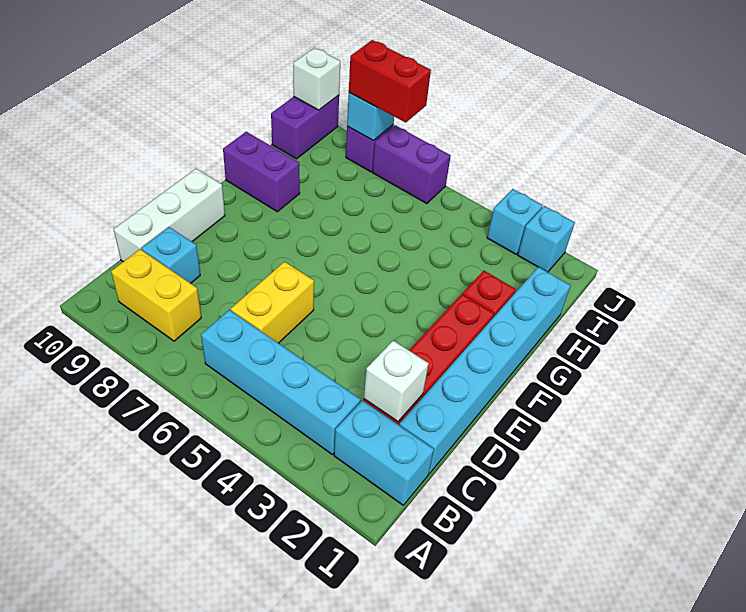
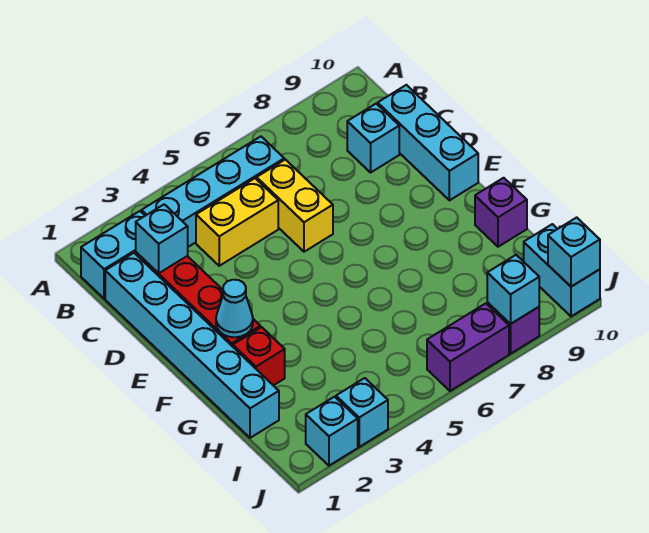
yellow brick B8:B9 level 1 -> yellow brick C4:C5 level 1
white brick C2 level 2 -> cyan brick C2 level 2
white brick C10:E10 level 1 -> cyan brick C10:E10 level 1
none -> cyan cone F2 level 2
purple brick G9:G10 level 1 -> purple brick G10 level 1
purple brick I10:J10 level 1 -> cyan brick I10:J10 level 1
red brick J7:J8 level 3 -> none
white brick J10 level 2 -> cyan brick J10 level 2

